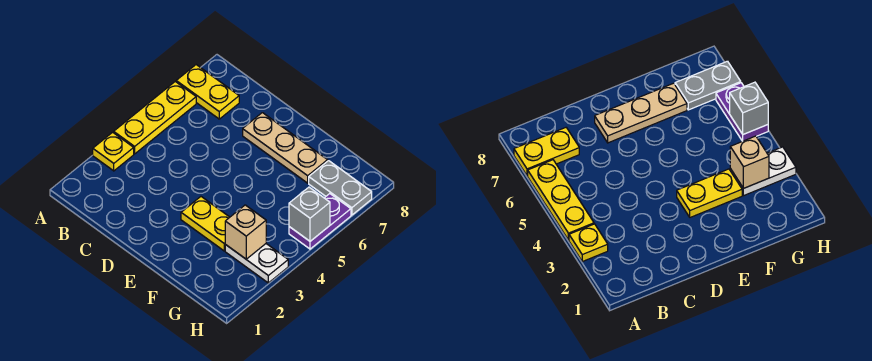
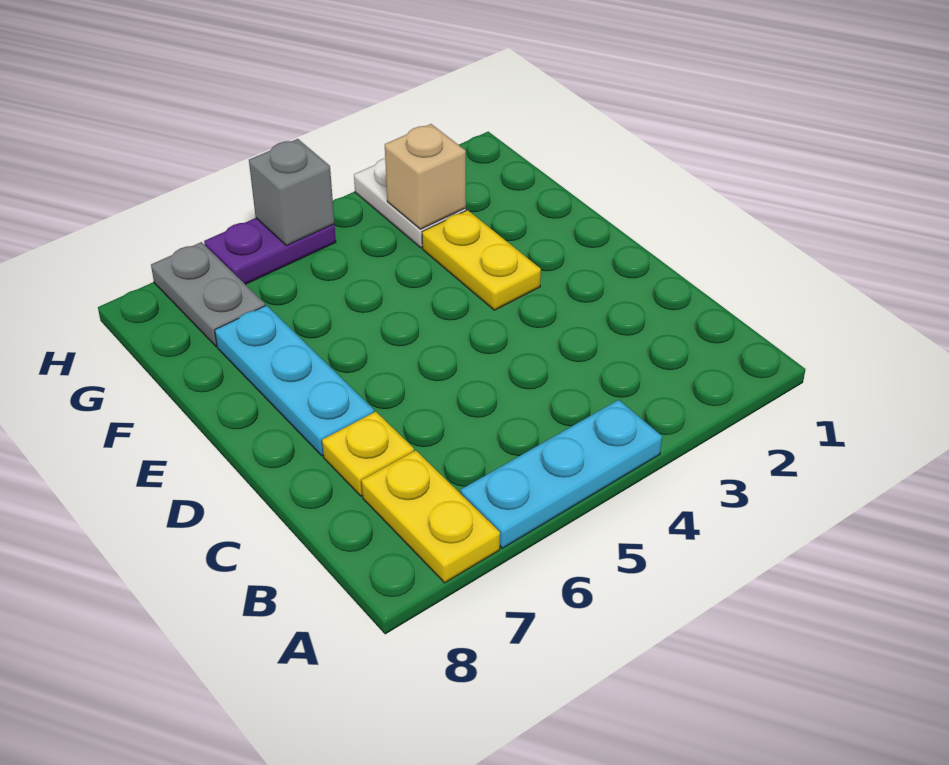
yellow plate A3 level 1 -> yellow plate C7 level 1
yellow plate A4:A6 level 1 -> cyan plate A4:A6 level 1
tan plate D7:F7 level 1 -> cyan plate D7:F7 level 1

